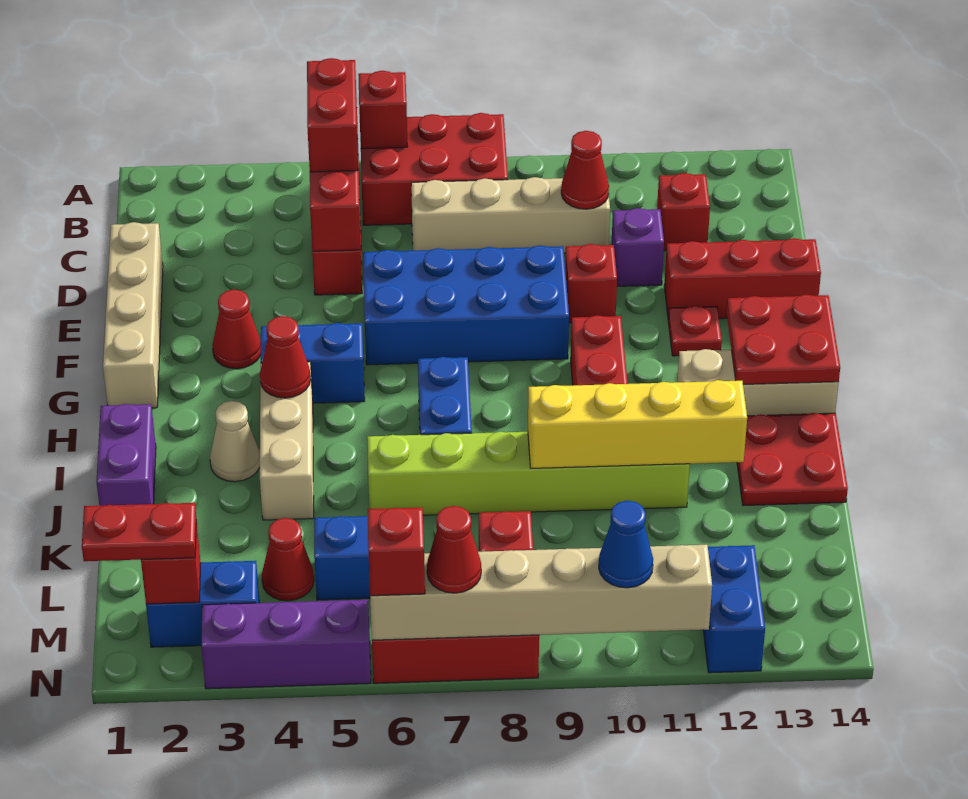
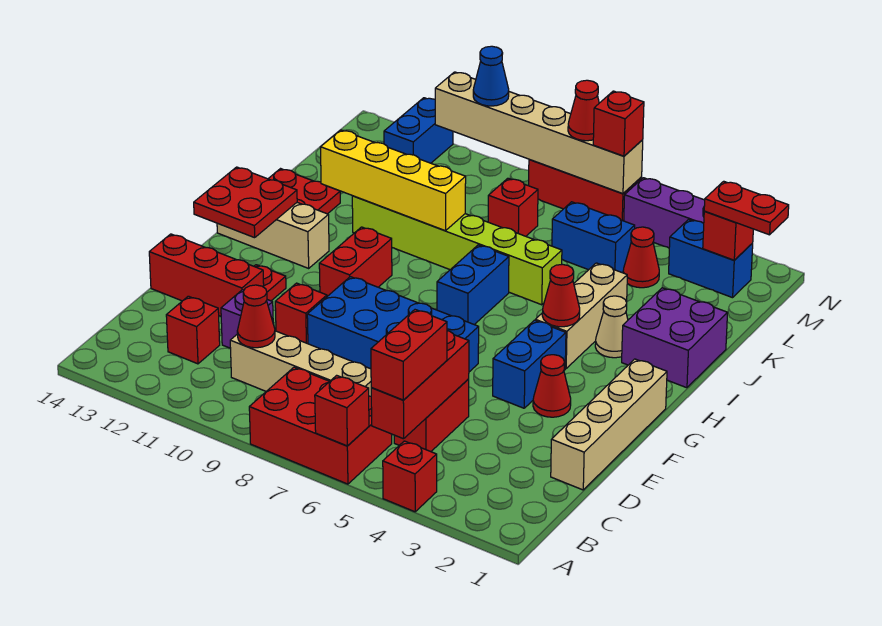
none -> red brick A4 level 1
blue brick G4:G5 level 1 -> blue brick F4:G4 level 1
purple brick I1:J1 level 1 -> purple brick I1:J2 level 1

